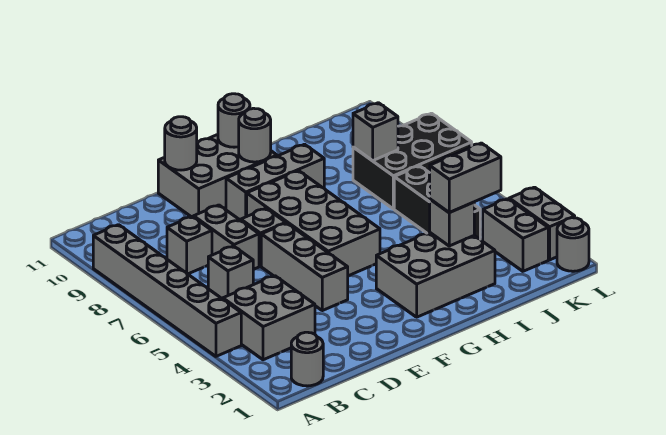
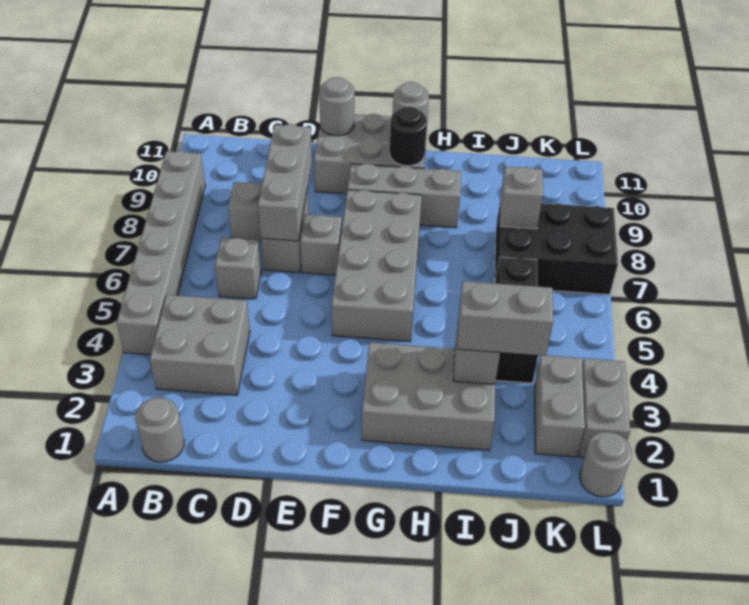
grey brick E4:E6 level 1 -> grey brick D7:D9 level 2
grey round brick G10 level 2 -> black round brick G10 level 2

